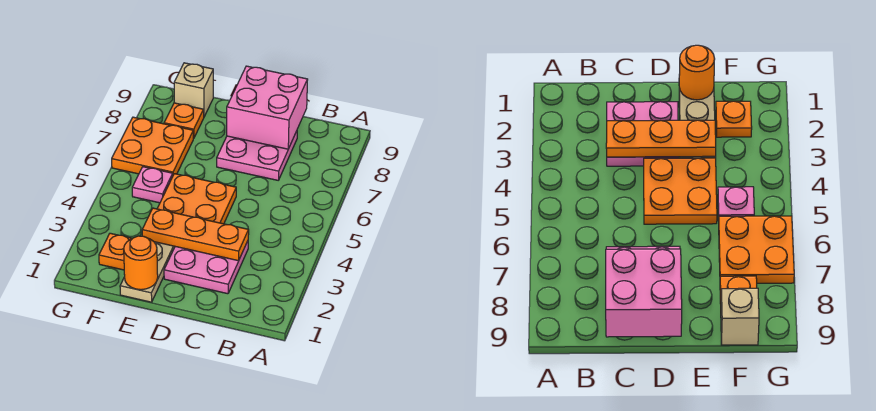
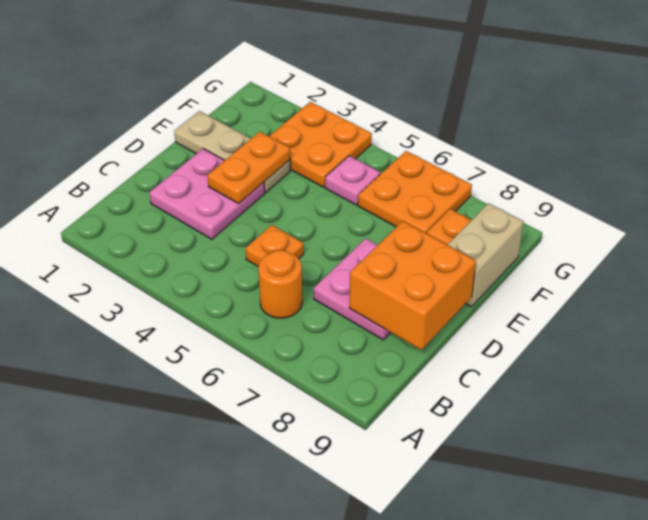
orange plate C3:E3 level 2 -> orange plate D3:E3 level 2
pink brick C8:D9 level 2 -> orange brick C8:D9 level 2
orange plate D4:E5 level 1 -> orange plate F3:G4 level 1
orange round brick E1 level 2 -> orange round brick B6 level 1
orange plate F2 level 1 -> orange plate C5 level 1
tan brick F9 level 1 -> tan brick E9:F9 level 1

